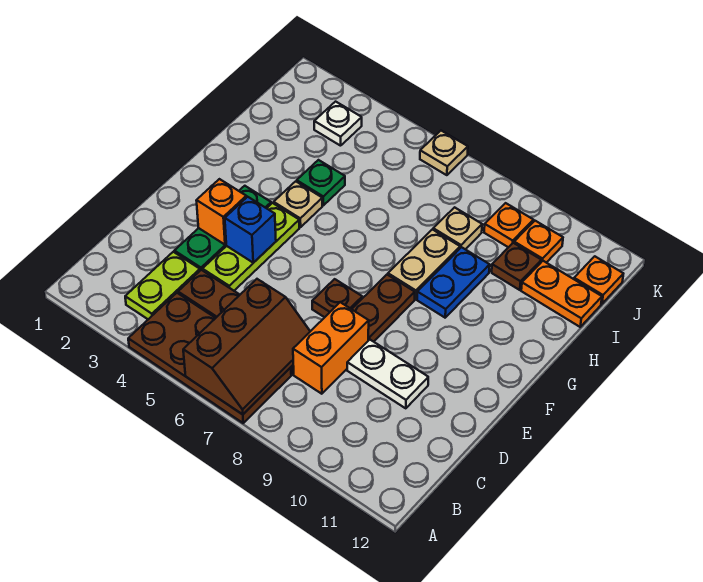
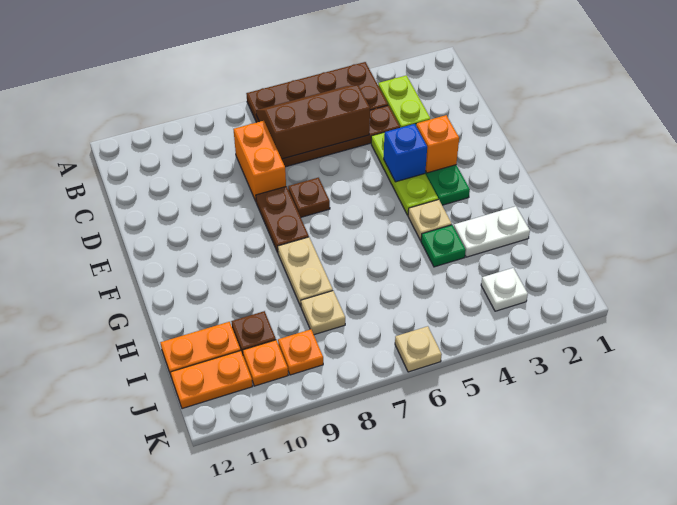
brown slope A6:C7 level 2 top 6 -> brown slope B5:C7 level 2 top C
white plate D9:D10 level 1 -> white plate H2:H3 level 1
blue plate G9:H9 level 1 -> none
orange plate J12 level 1 -> orange plate J11:J12 level 1

